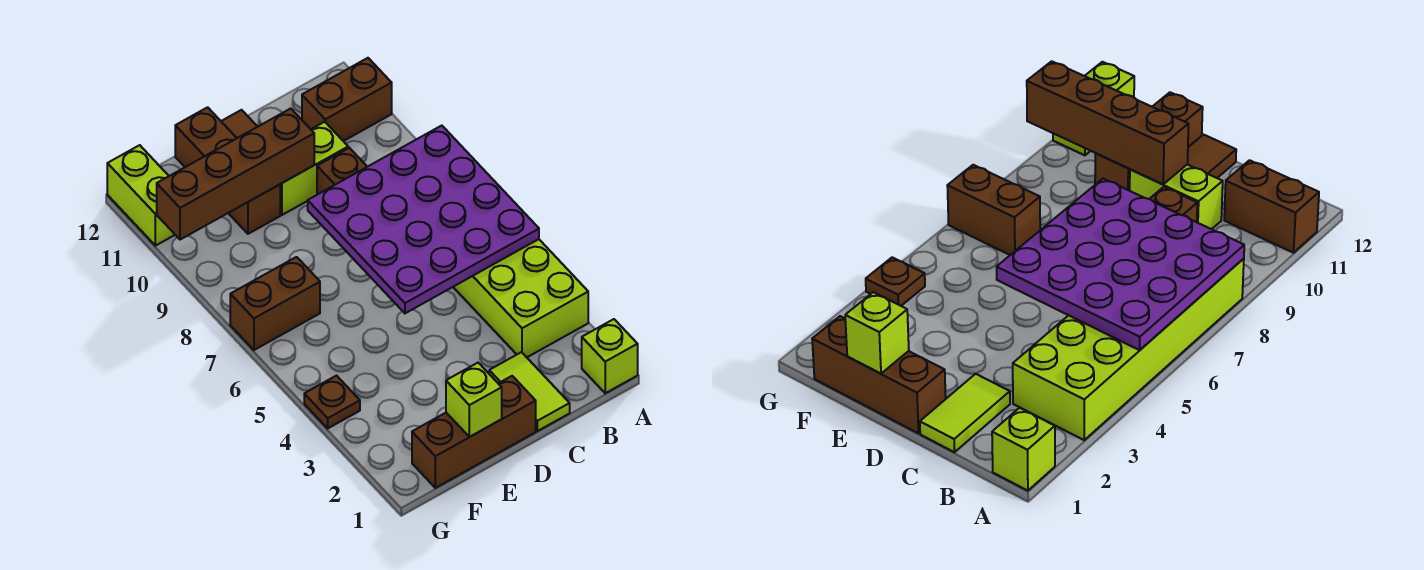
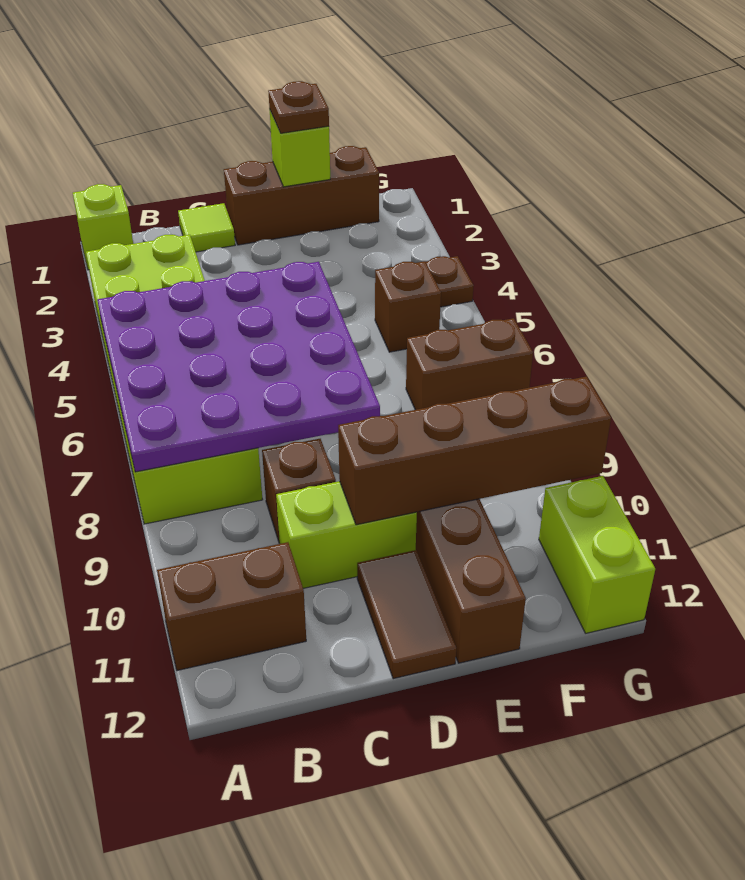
lime tile C1:C2 level 1 -> lime tile C1 level 1
none -> brown plate E1 level 3
none -> brown brick F5 level 1

